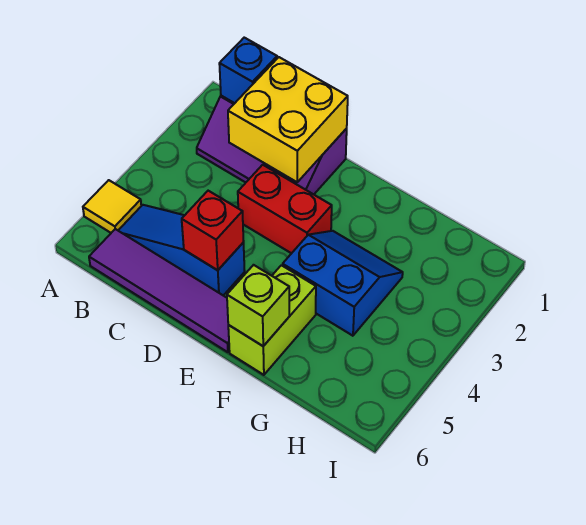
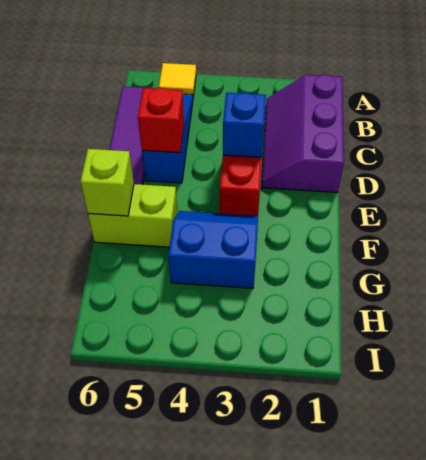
blue brick B1 level 2 -> blue brick D3 level 2
yellow brick C1:D2 level 2 -> none
blue slope F3:G4 level 1 top 4 -> blue slope F3:G4 level 1 top G

